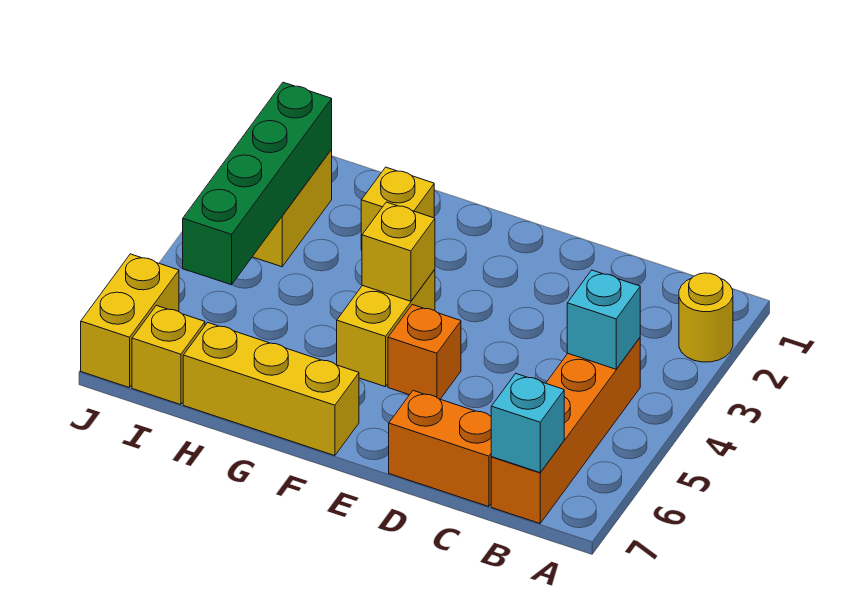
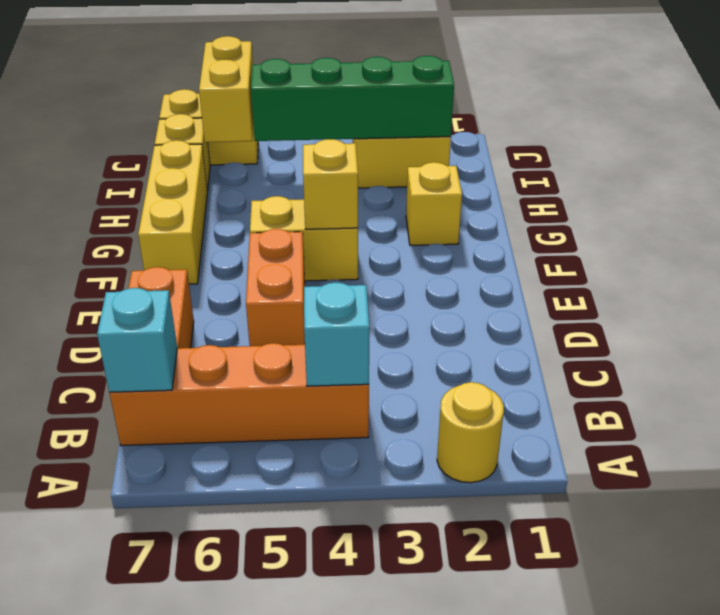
orange brick E5 level 1 -> orange brick D5:E5 level 1
none -> yellow brick I6:J6 level 2

